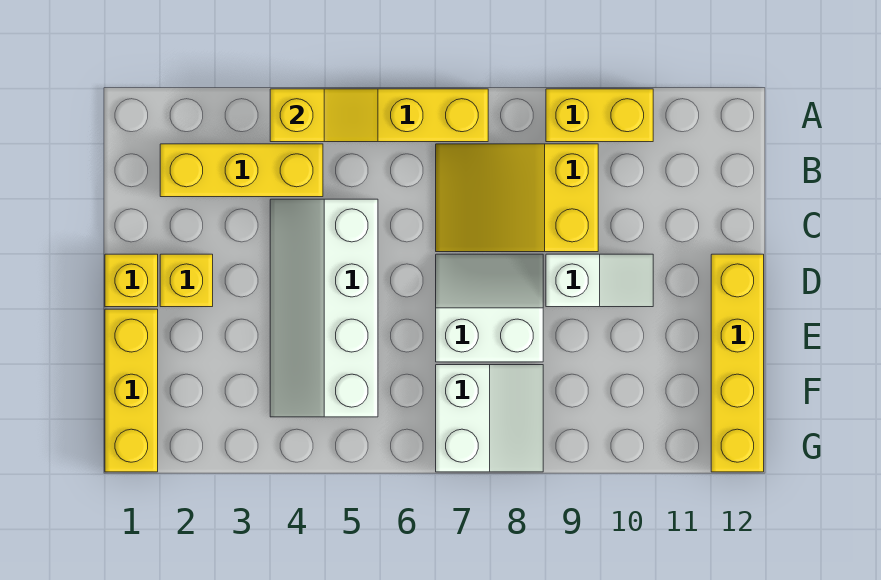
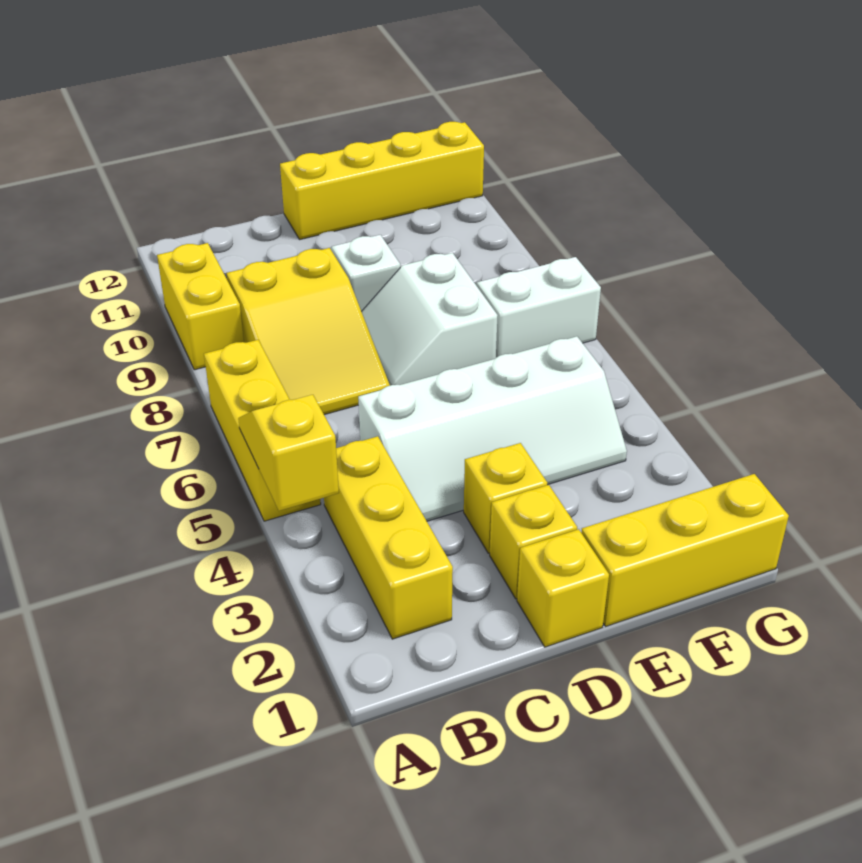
none -> yellow brick D3 level 1

